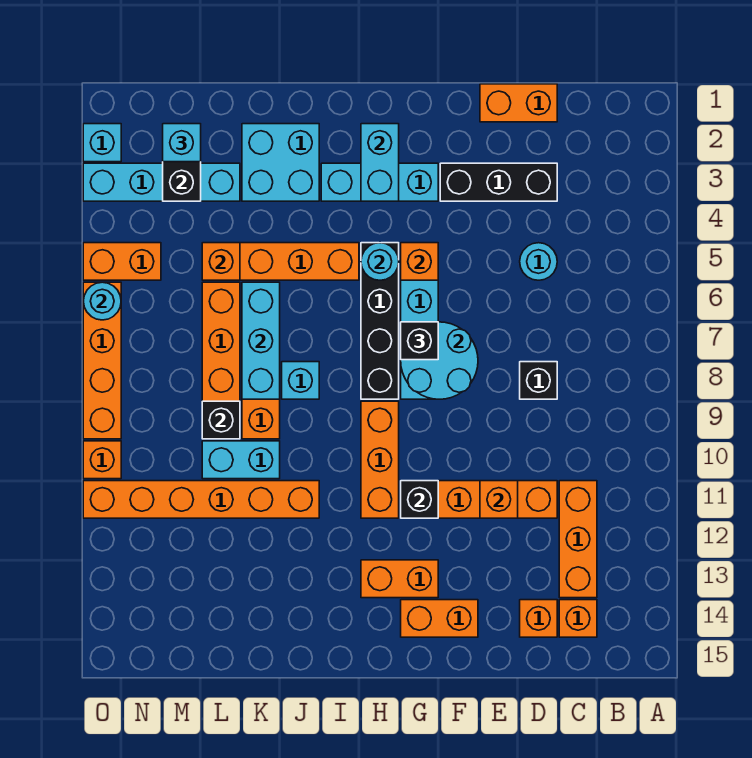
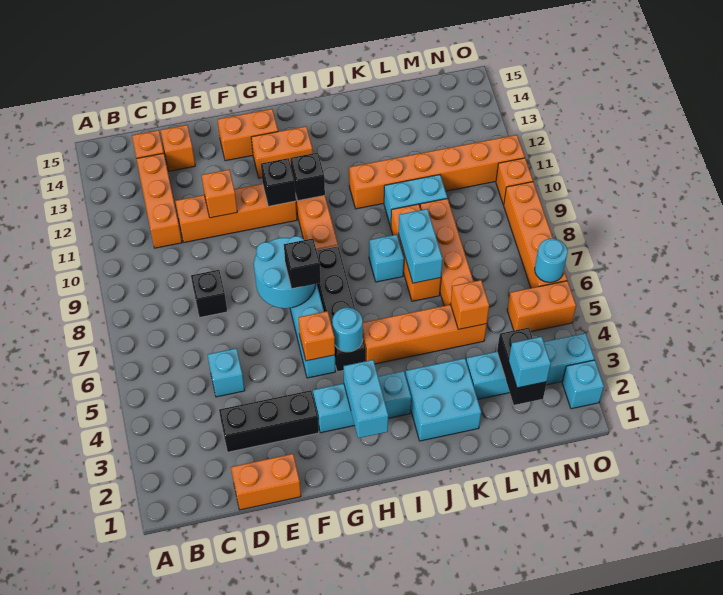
cyan round brick D5 level 1 -> cyan brick D5 level 1
cyan brick K6:K8 level 2 -> cyan brick K7:K8 level 2
black brick L9 level 2 -> black brick H11 level 2

